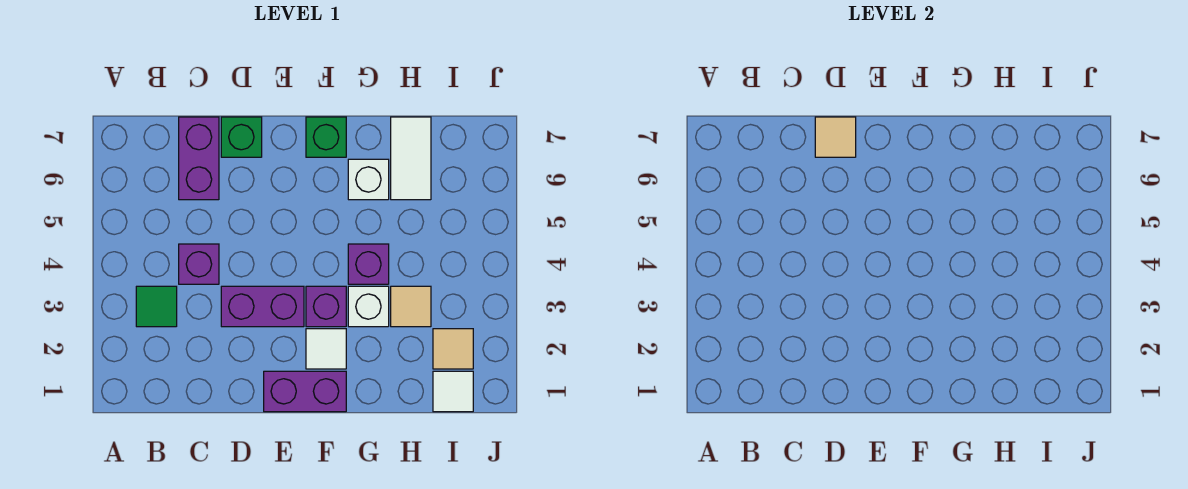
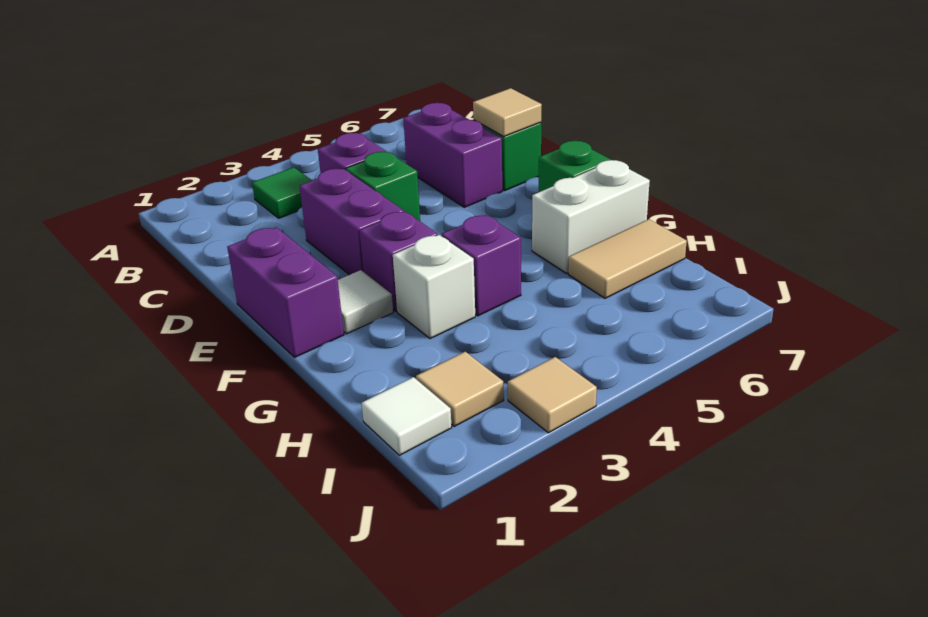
purple brick C6:C7 level 1 -> purple brick C6:D6 level 1
none -> green brick D4 level 1
white brick G6 level 1 -> white brick G6:G7 level 1
tan tile H3 level 1 -> tan tile J3 level 1
white tile H6:H7 level 1 -> tan tile H6:H7 level 1

